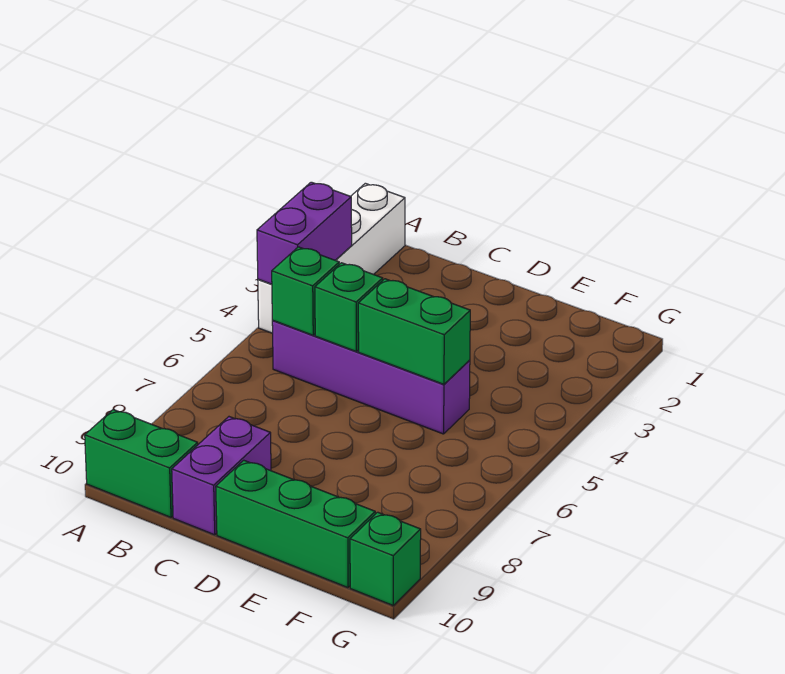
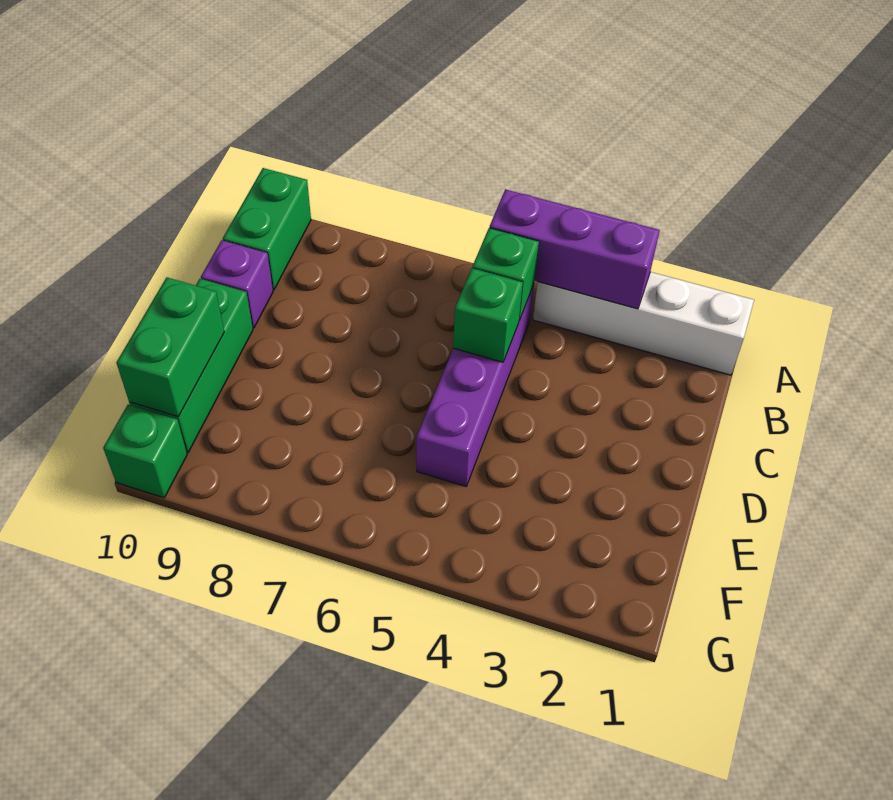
purple brick A3:A4 level 2 -> purple brick A3:A5 level 2
purple brick C9:C10 level 1 -> purple brick C10 level 1
green brick D5:E5 level 2 -> green brick E10:F10 level 2

